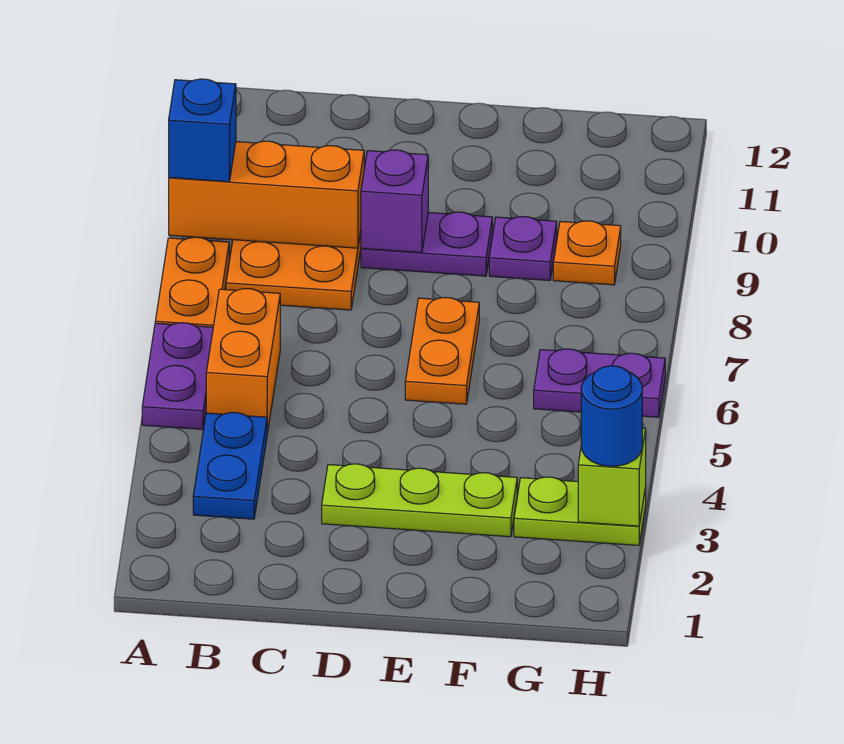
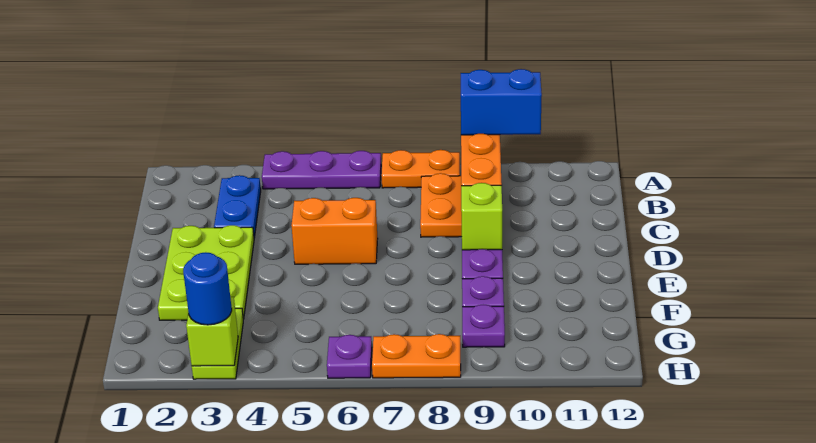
purple plate A5:A6 level 1 -> purple plate A4:A6 level 1
blue brick A9 level 3 -> blue brick A9:A10 level 3
blue plate B3:B4 level 1 -> blue plate B3:C3 level 1
orange brick B5:B6 level 1 -> orange brick D5:D6 level 1
lime plate D3:F3 level 1 -> lime plate D2:F3 level 1
purple brick D9 level 2 -> lime brick D9 level 2
orange plate E6:E7 level 1 -> orange plate H7:H8 level 1
purple plate G6:H6 level 1 -> purple plate H6 level 1
orange plate G9 level 1 -> purple plate G9 level 1

